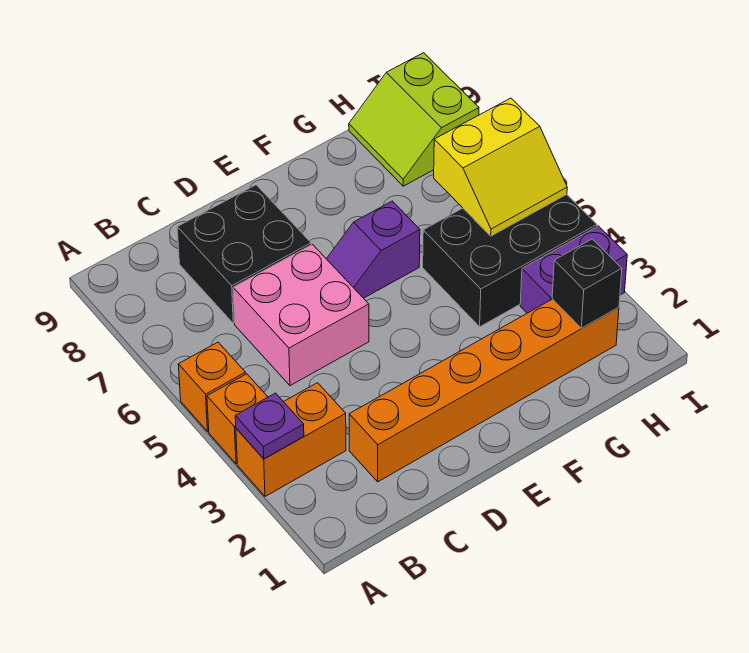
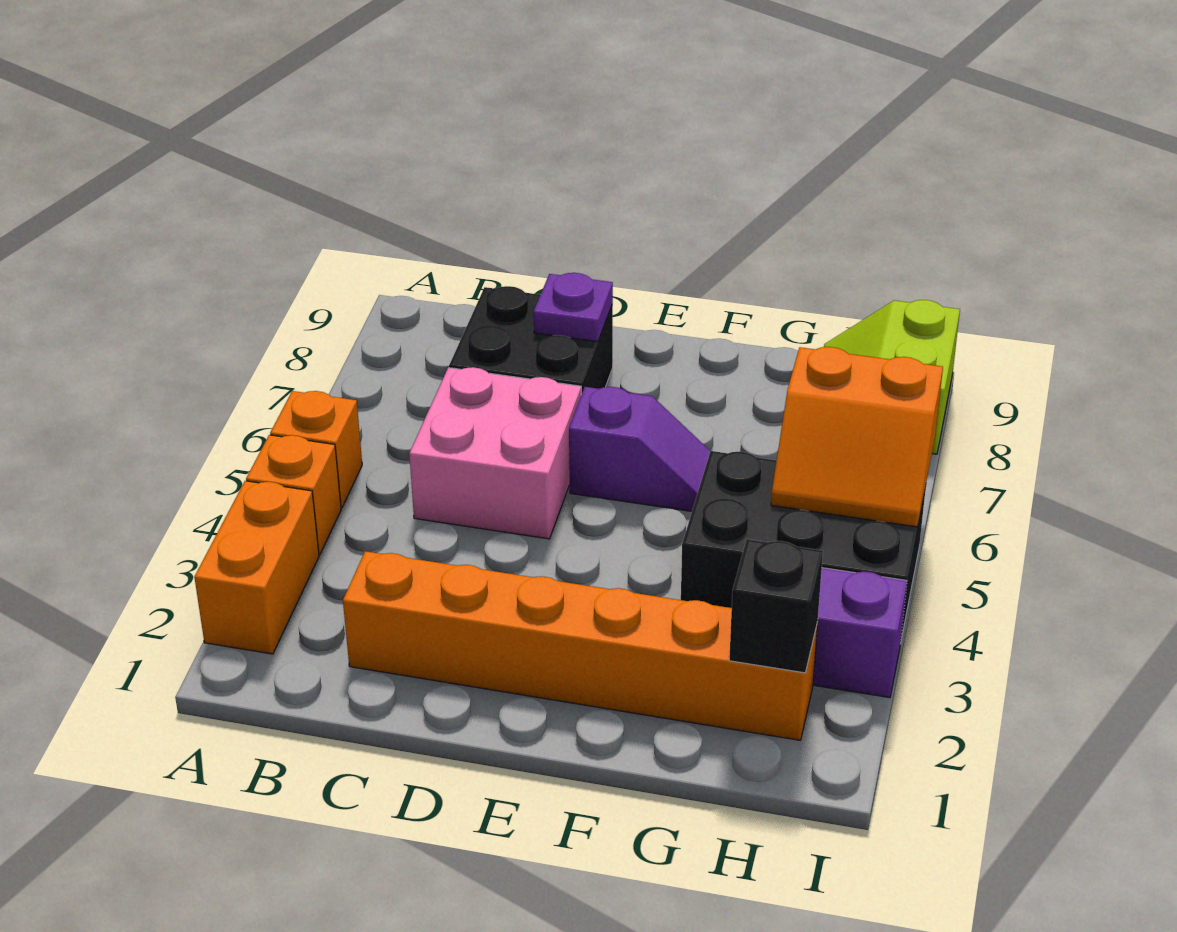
orange brick A3:B3 level 1 -> orange brick A2:A3 level 1
purple plate A3 level 2 -> purple plate D8 level 2
purple slope E6:F6 level 1 top F -> purple slope E6:F6 level 1 top E
yellow slope H5:I6 level 2 top 6 -> orange slope H5:I6 level 2 top 6

